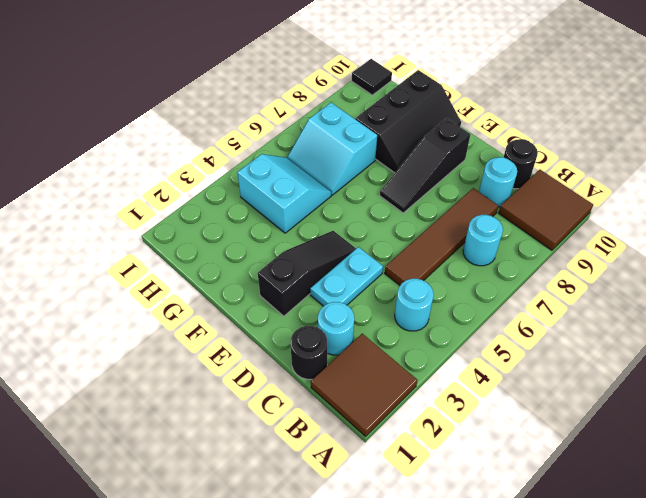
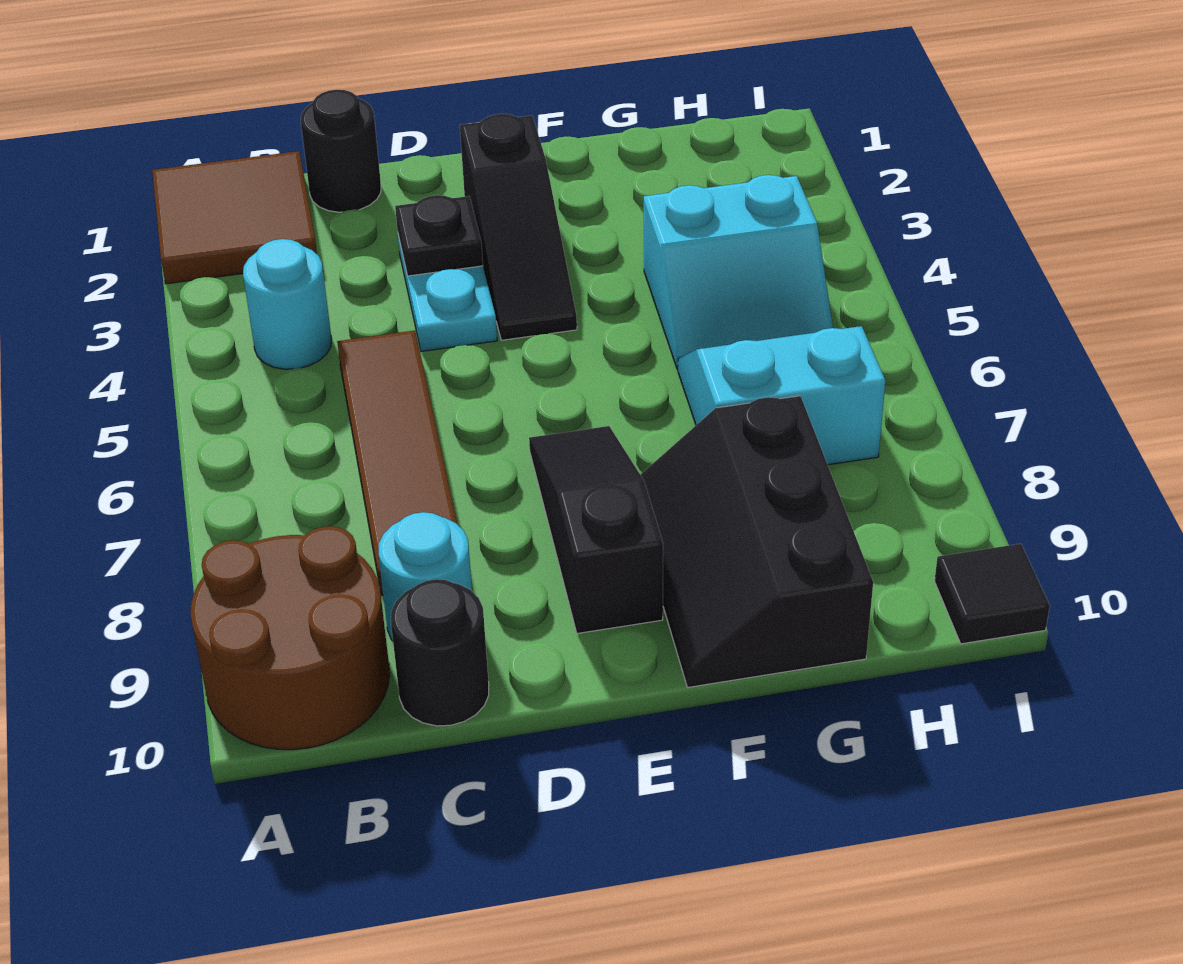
brown tile A9:B10 level 1 -> brown round brick A9:B10 level 1
cyan round brick B7 level 1 -> none
cyan round brick C2 level 1 -> none
none -> black plate D3 level 2

